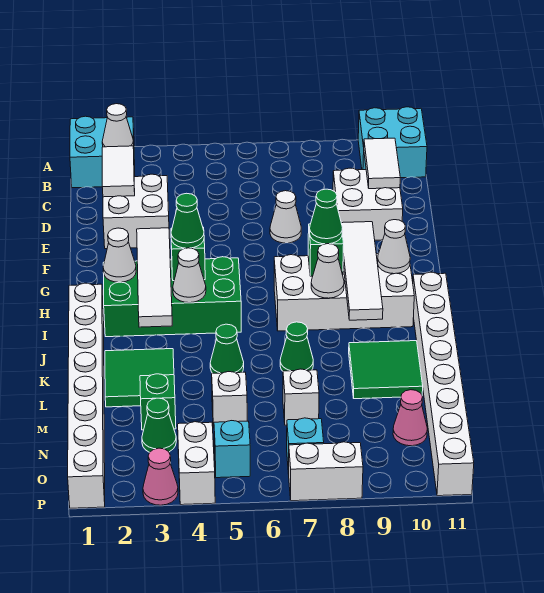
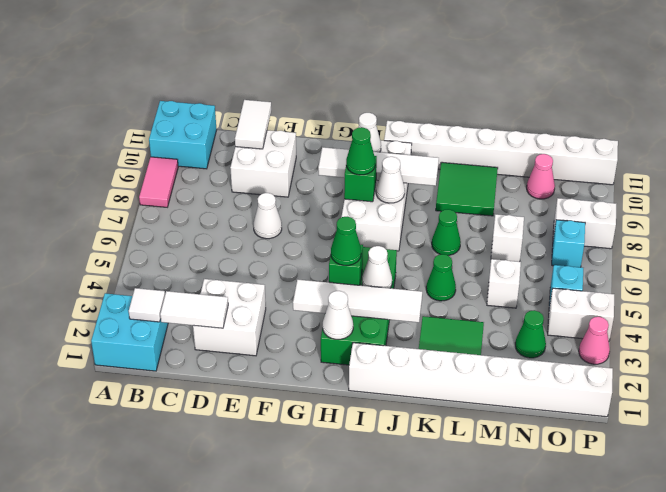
none -> pink tile A8:A9 level 1
white cone B2 level 2 -> white tile B2 level 2
white tile C10:D10 level 2 -> white tile D10:D11 level 2
green brick M3 level 1 -> none
white brick P7:P8 level 1 -> white brick O8:P8 level 1

